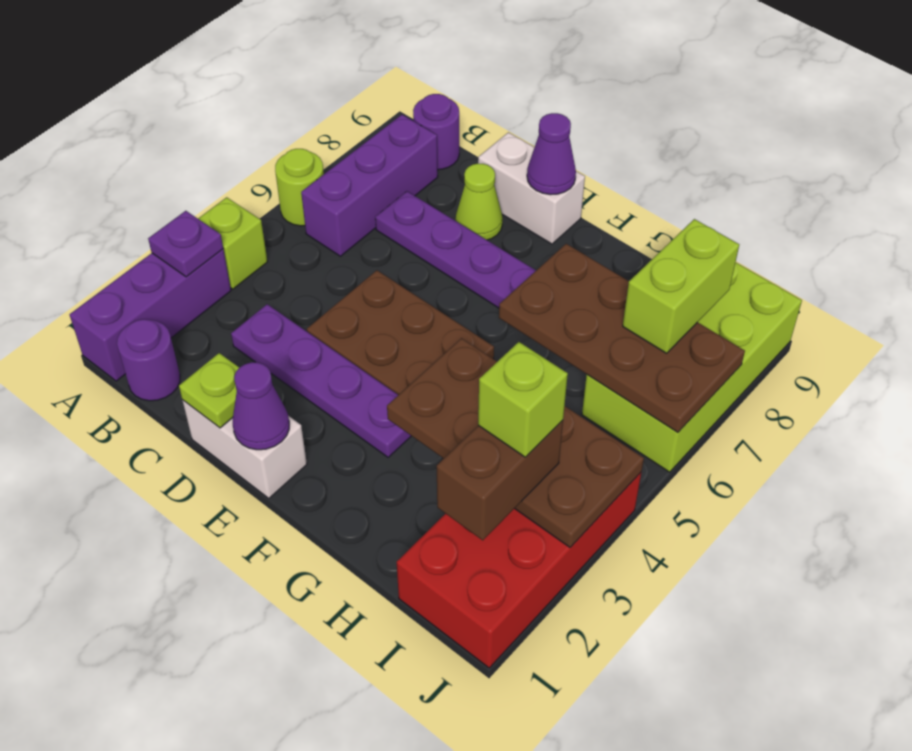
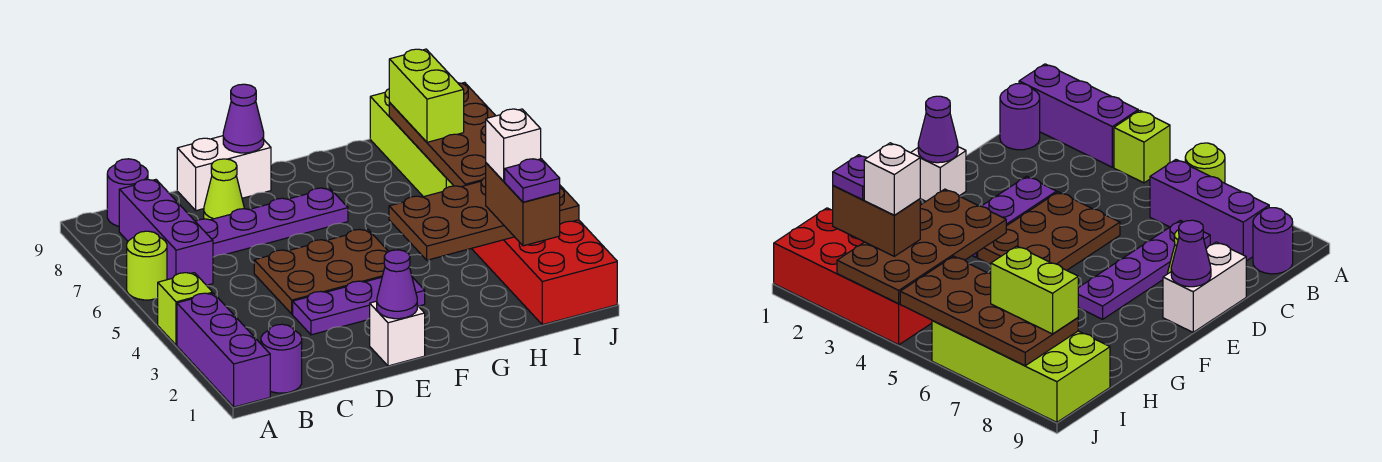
purple plate A3 level 2 -> purple plate I2 level 4
purple plate C3:F3 level 1 -> purple plate D3:F3 level 1
white brick D1:E1 level 1 -> white brick E1 level 1
lime plate D1 level 2 -> none
brown plate G6:J7 level 2 -> brown plate I5:J8 level 2
lime brick I3 level 4 -> white brick I3 level 4

